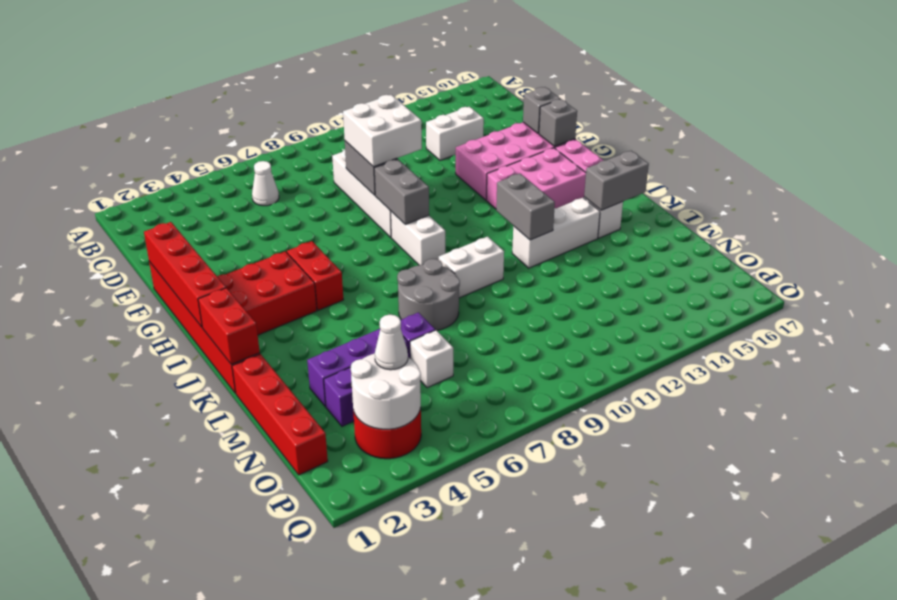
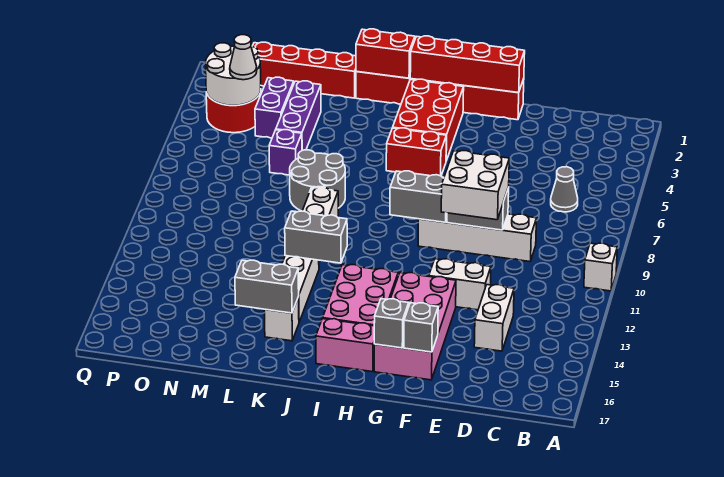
white cone C6 level 1 -> grey cone C6 level 1
white brick H9:I9 level 1 -> white brick E12:F12 level 1
grey brick K15:K16 level 2 -> grey brick K15:L15 level 2
white brick N6 level 1 -> white brick A10 level 1

